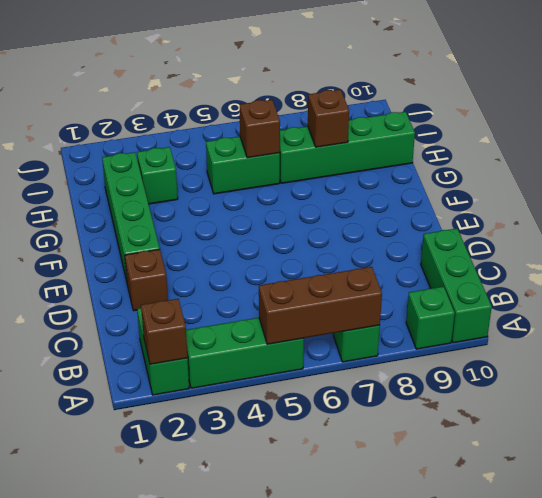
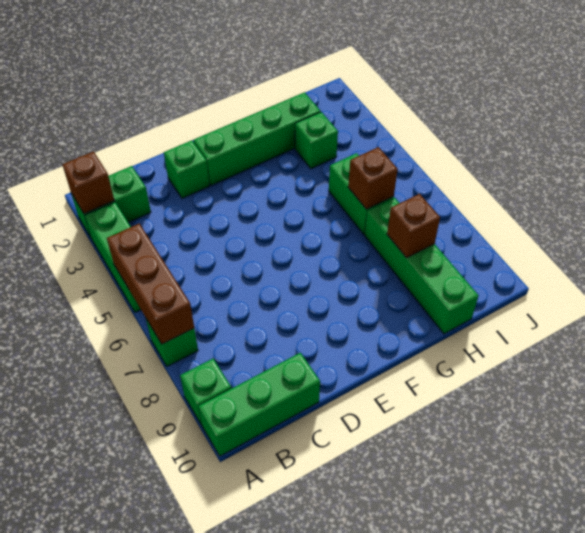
brown brick D2 level 1 -> green brick D2 level 1

